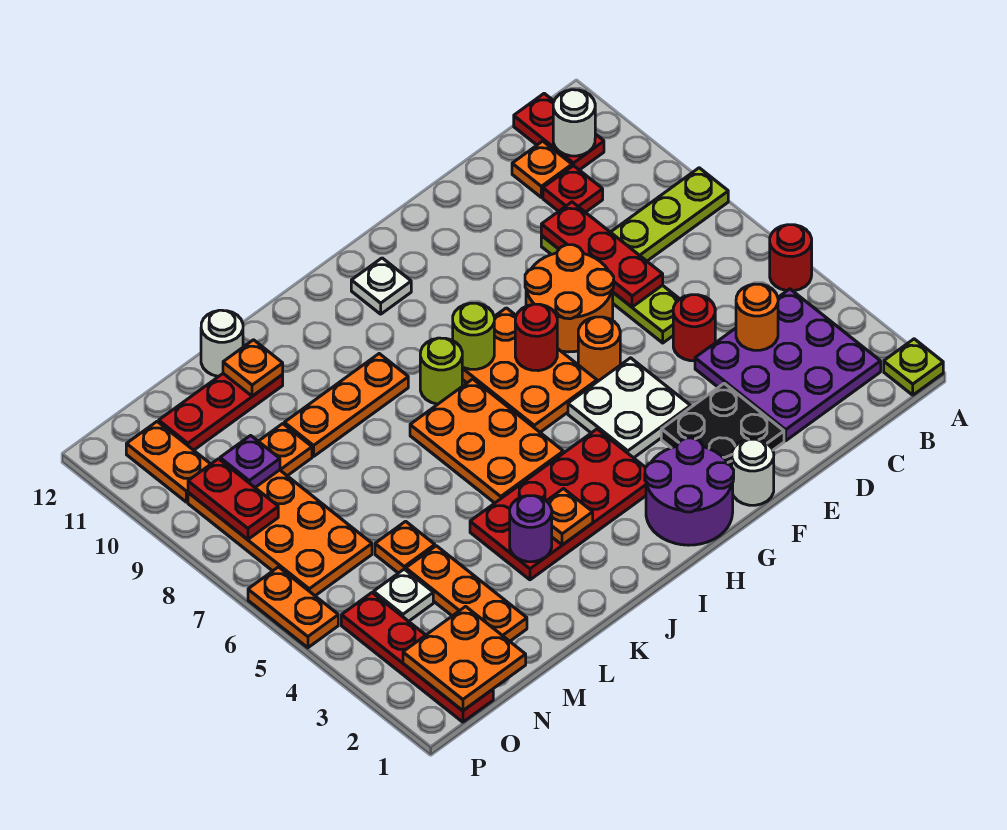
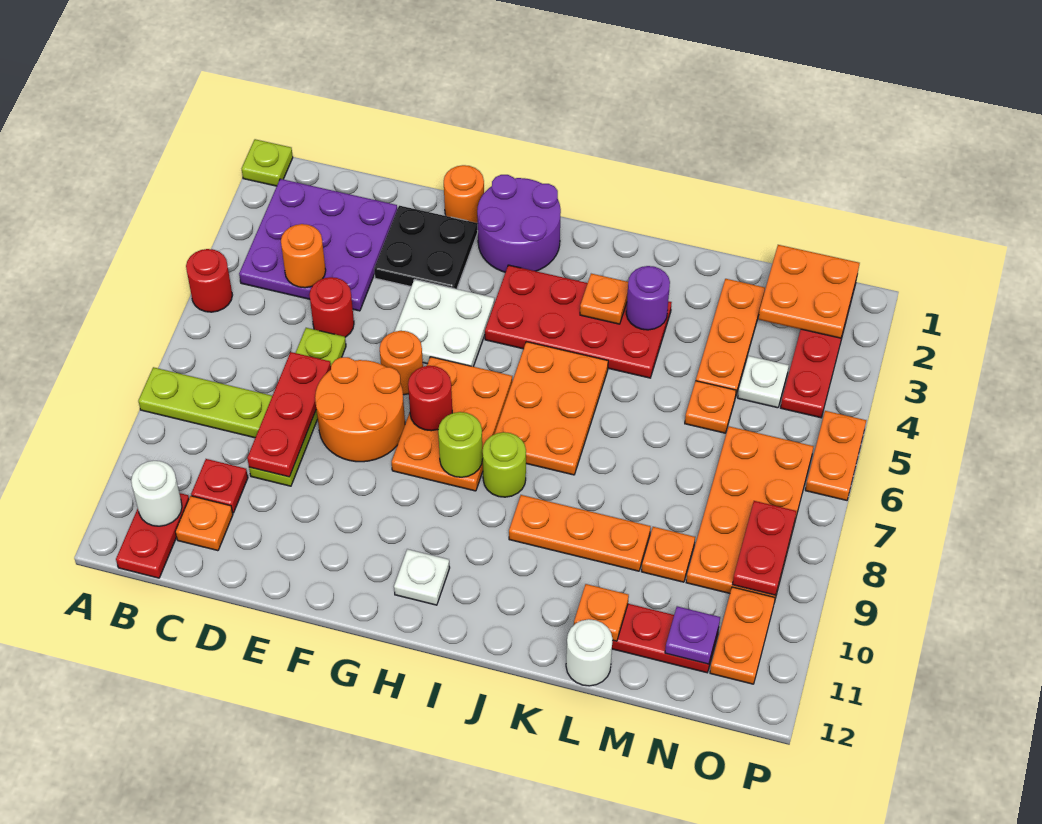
white round brick F1 level 1 -> orange round brick F1 level 1
purple plate N9 level 2 -> purple plate N11 level 2

